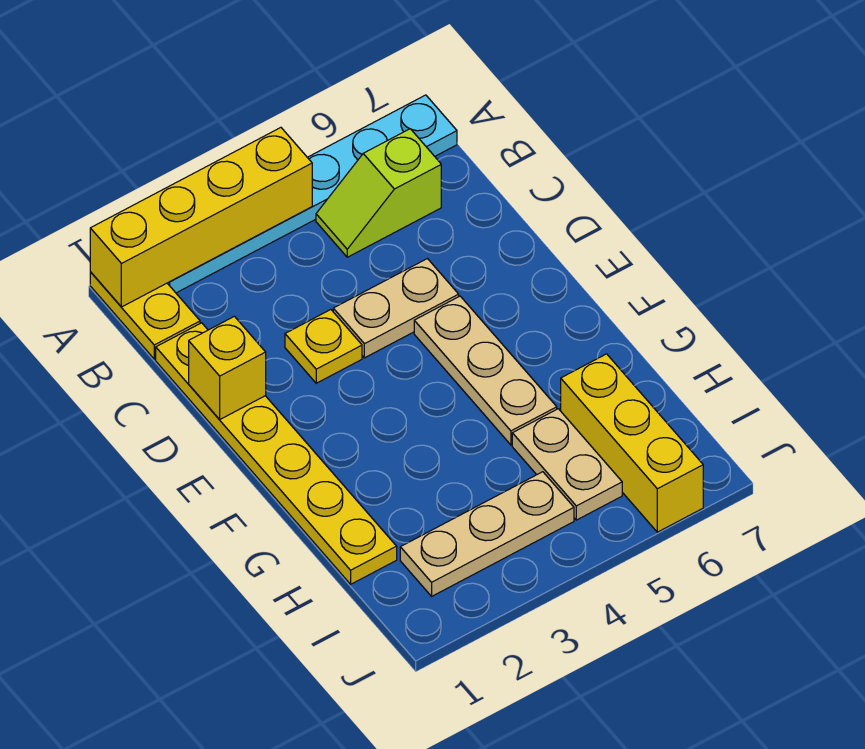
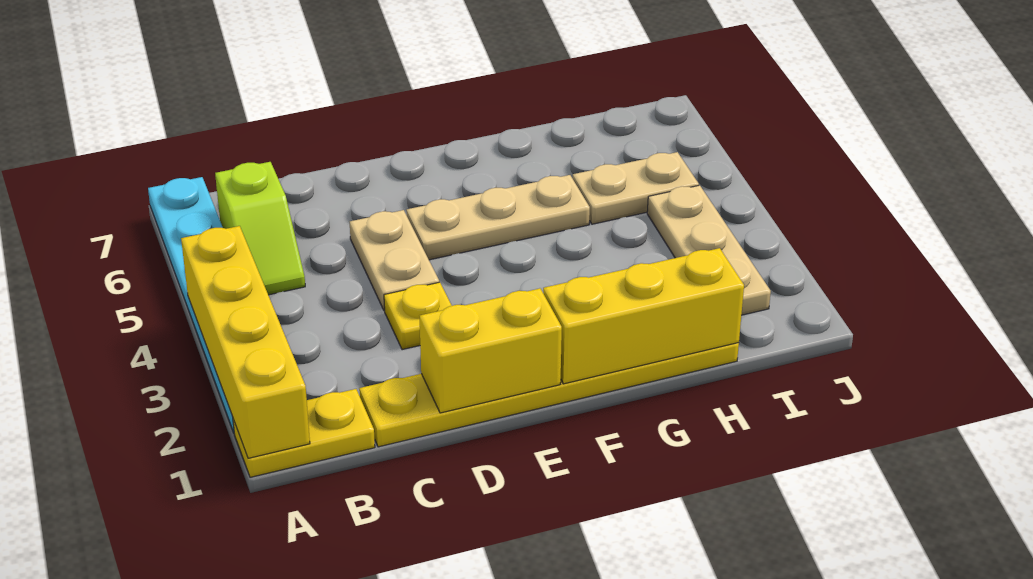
yellow brick D1 level 2 -> yellow brick D1:E1 level 2
yellow brick H6:J6 level 1 -> yellow brick F1:H1 level 2

